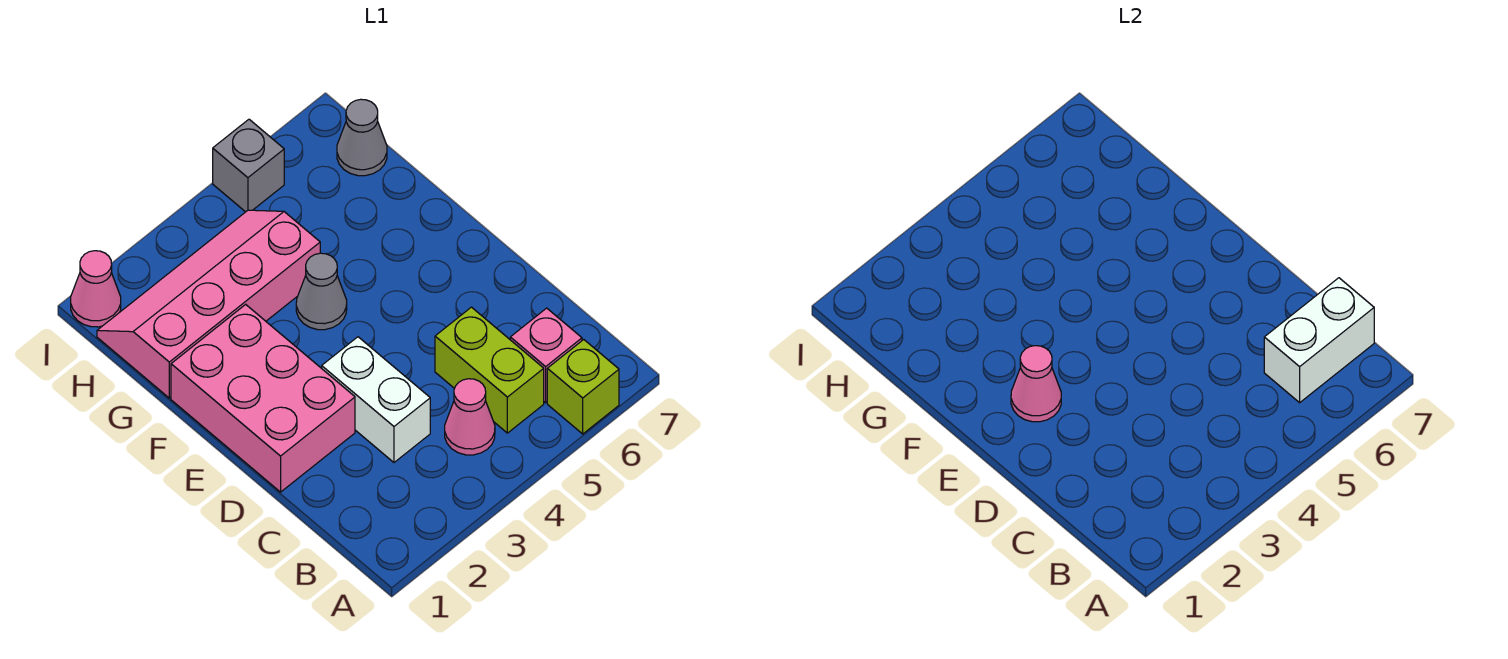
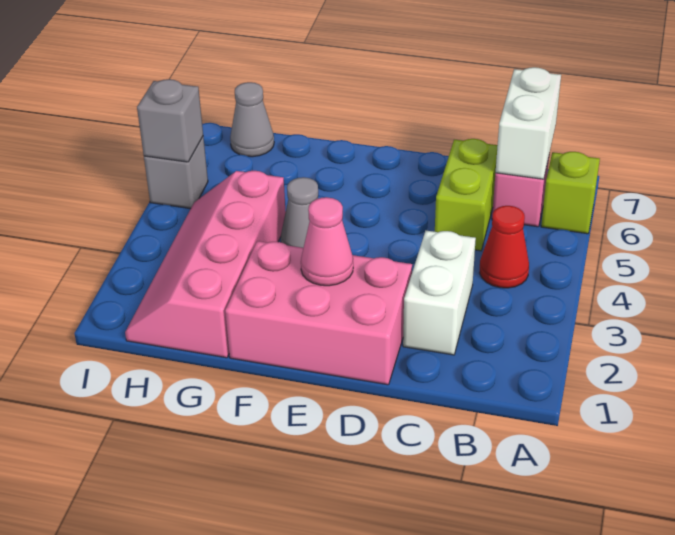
pink cone B4 level 1 -> red cone B4 level 1
lime brick B5:C5 level 1 -> lime brick C5:C6 level 1
white brick C3:D3 level 1 -> white brick C2:C3 level 1
pink cone I1 level 1 -> none
none -> grey brick I5 level 2

